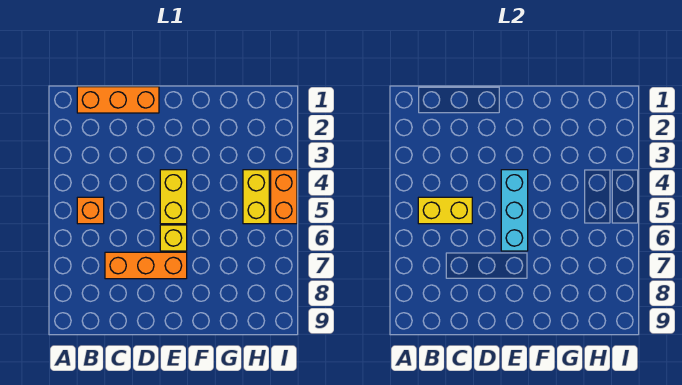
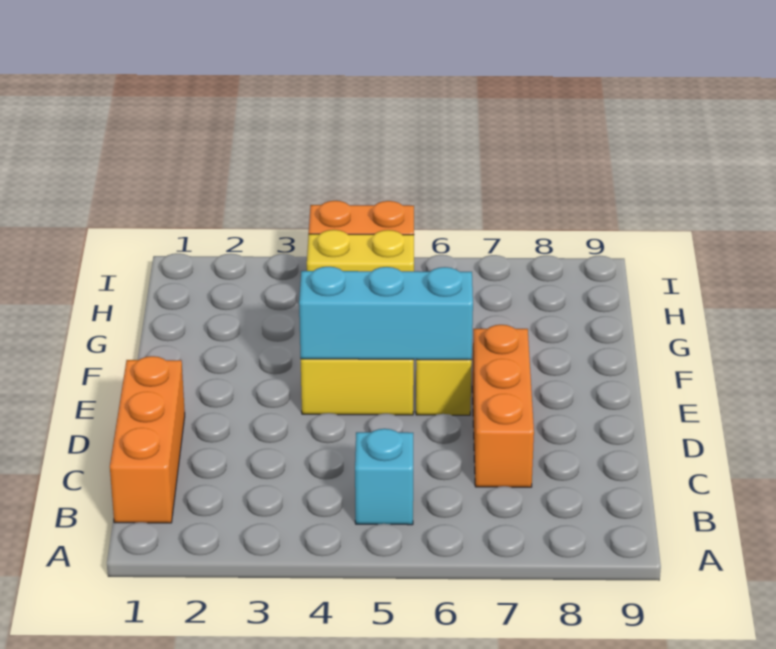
orange brick B5 level 1 -> cyan brick B5 level 1
yellow brick B5:C5 level 2 -> none

